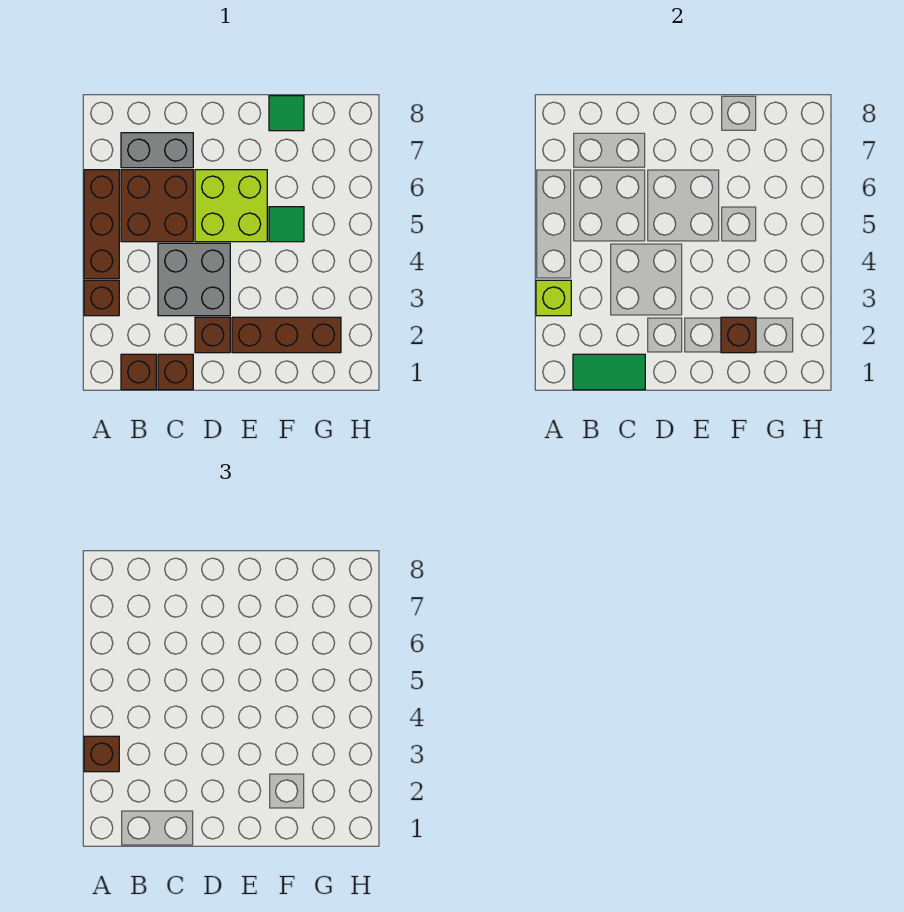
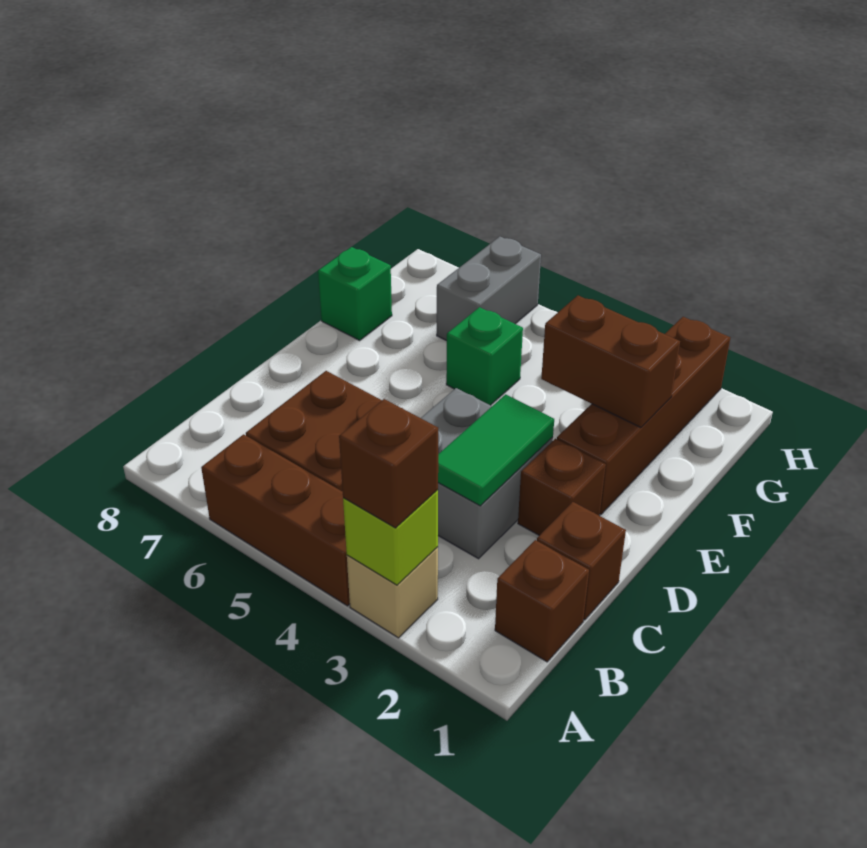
brown brick A3 level 1 -> tan brick A3 level 1
green tile B1:C1 level 2 -> green tile C3:D3 level 2
grey brick B7:C7 level 1 -> grey brick G6:H6 level 1
lime brick D5:E6 level 1 -> none
brown brick E2:G2 level 1 -> brown brick E2:H2 level 1
brown brick F2 level 2 -> brown brick F2:F3 level 2
green tile F5 level 1 -> green brick F5 level 1
green tile F8 level 1 -> green brick F8 level 1

